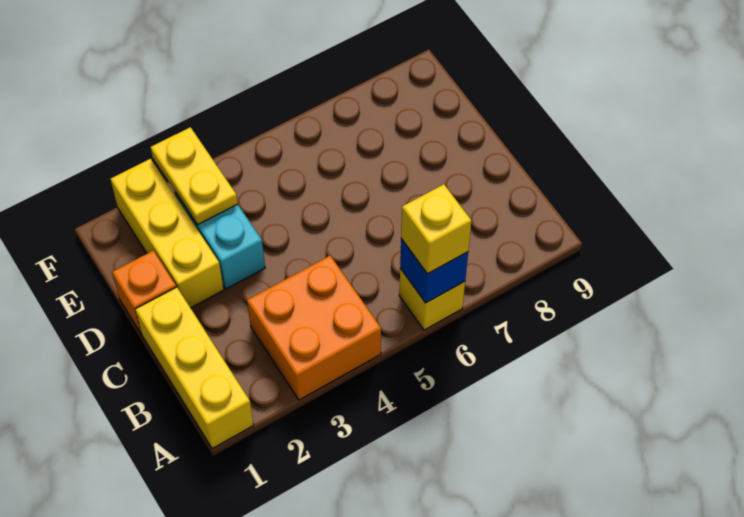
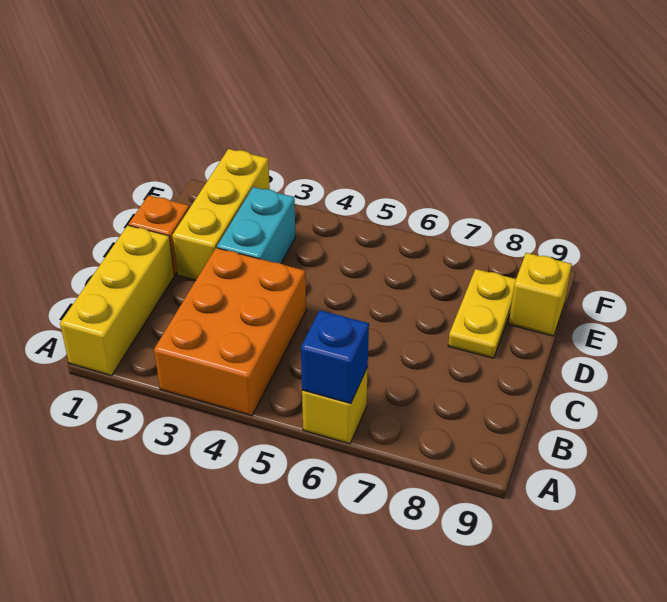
orange brick A3:B4 level 1 -> orange brick A3:C4 level 1
yellow brick A6 level 3 -> yellow brick E9 level 1
yellow plate E3:F3 level 2 -> yellow plate D8:E8 level 1

